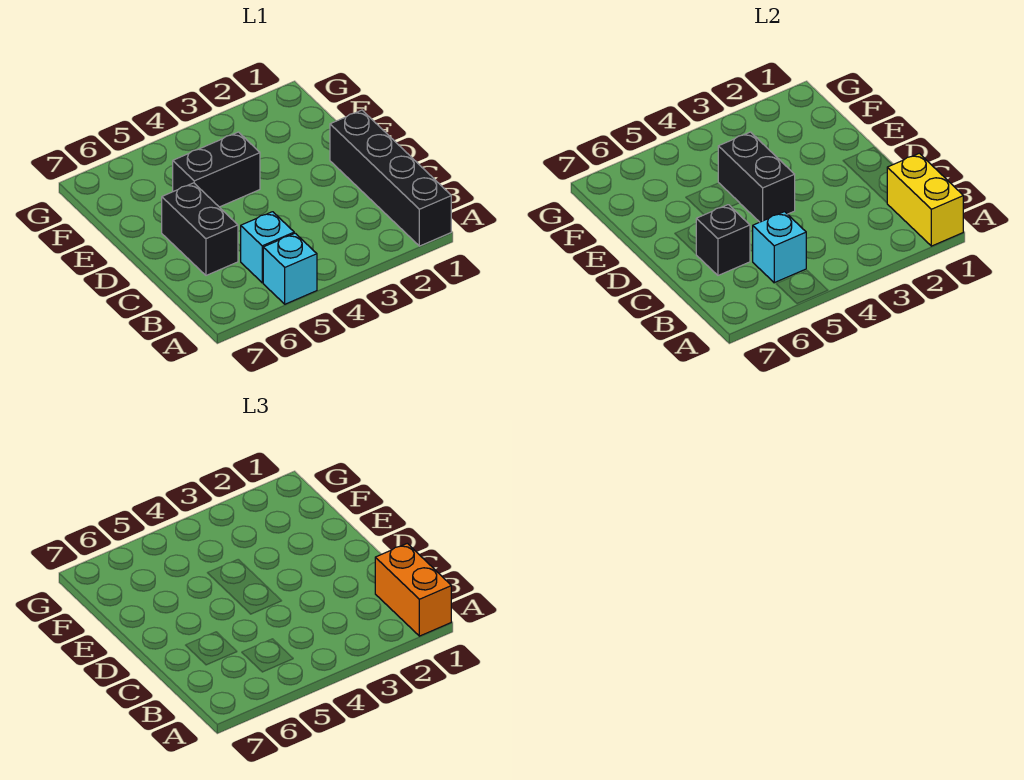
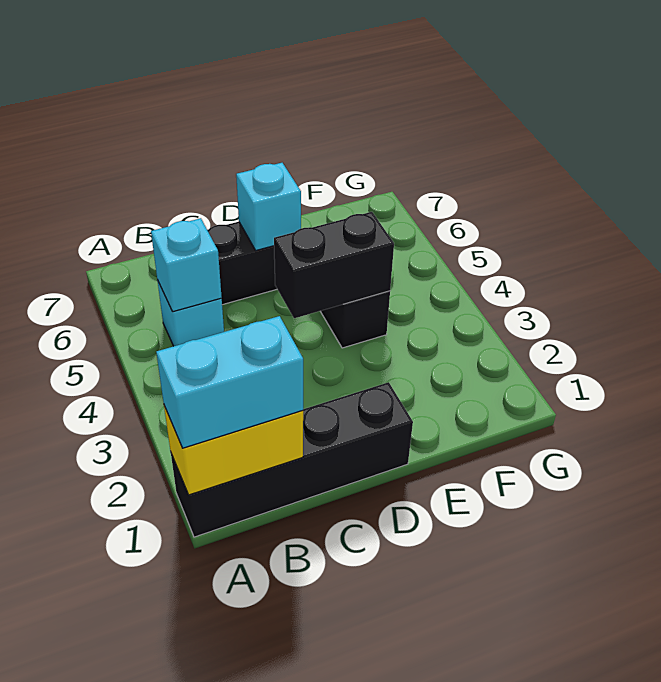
orange brick A1:B1 level 3 -> cyan brick A1:B1 level 3
cyan brick A5 level 1 -> cyan brick D6 level 2
black brick C6 level 2 -> none

